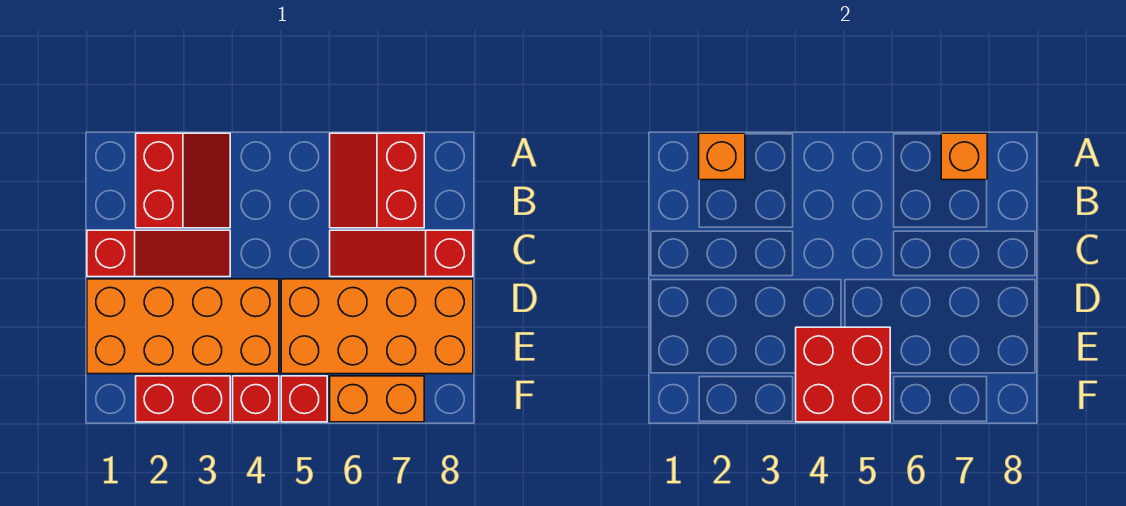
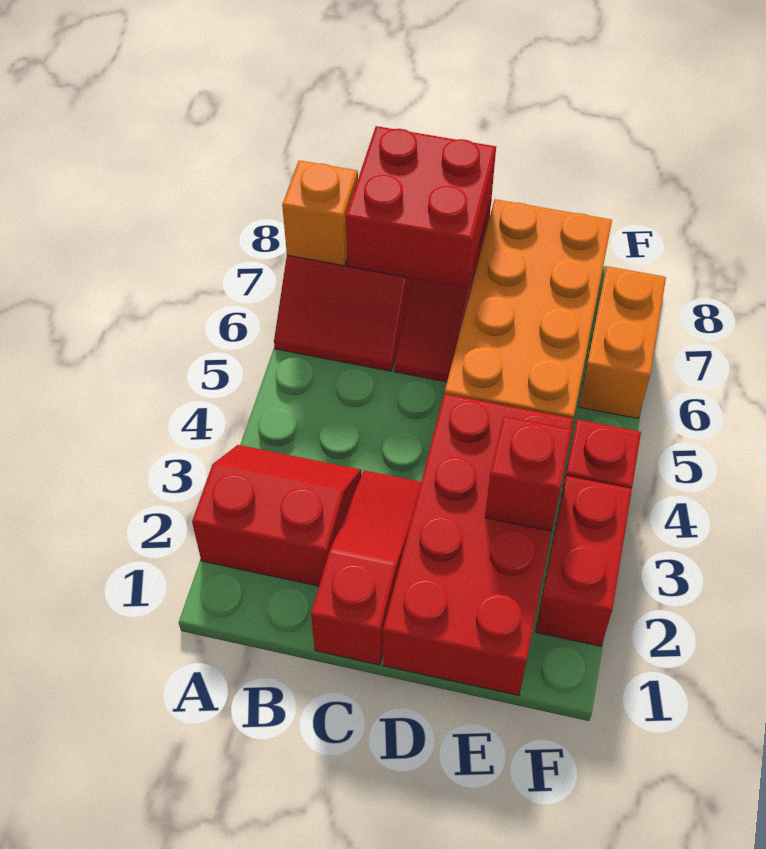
orange brick A2 level 2 -> none
orange brick D1:E4 level 1 -> red brick D1:E4 level 1
red brick E4:F5 level 2 -> red brick B7:C8 level 2
red brick F5 level 1 -> red brick E3 level 2

